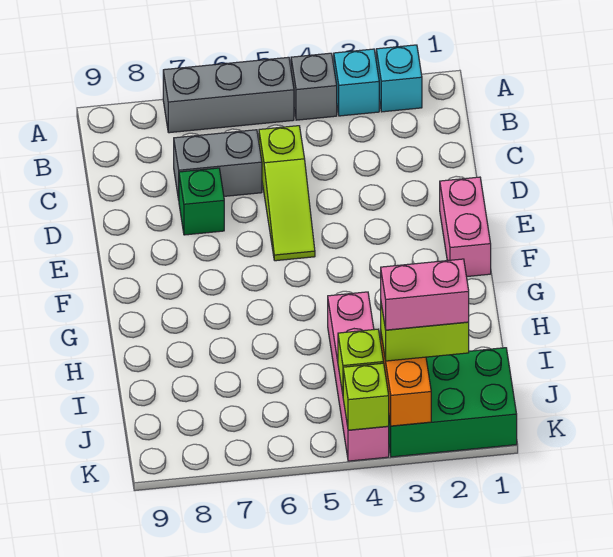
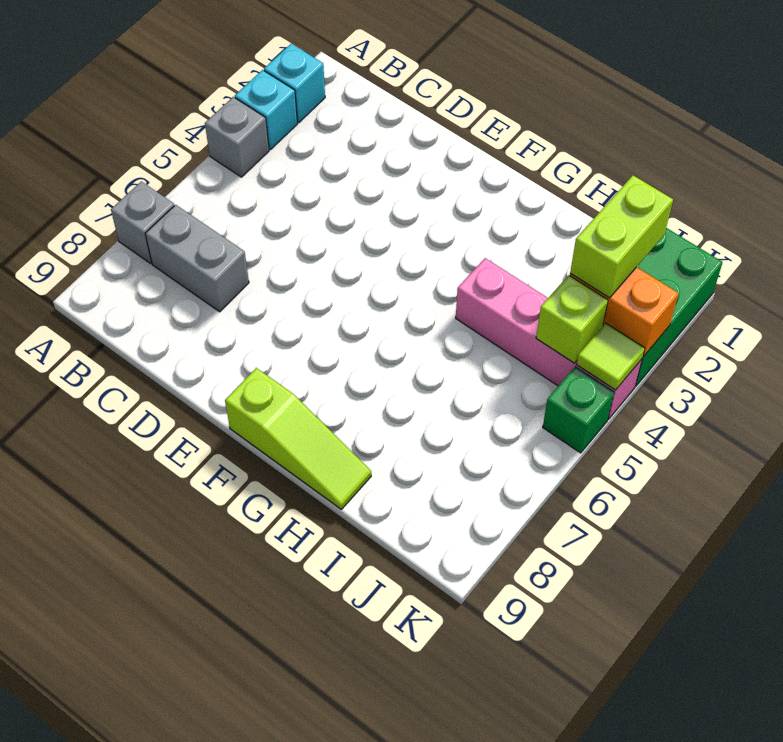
grey brick A5:A7 level 1 -> grey brick A7 level 1
lime slope C5:E5 level 1 top C -> lime slope F9:H9 level 1 top F
grey brick C6:C7 level 1 -> grey brick B7:C7 level 1
green brick D7 level 1 -> green brick K5 level 1
pink brick E1:F1 level 1 -> none
pink brick J2:J3 level 4 -> none
lime brick K4 level 2 -> lime tile K4 level 2

